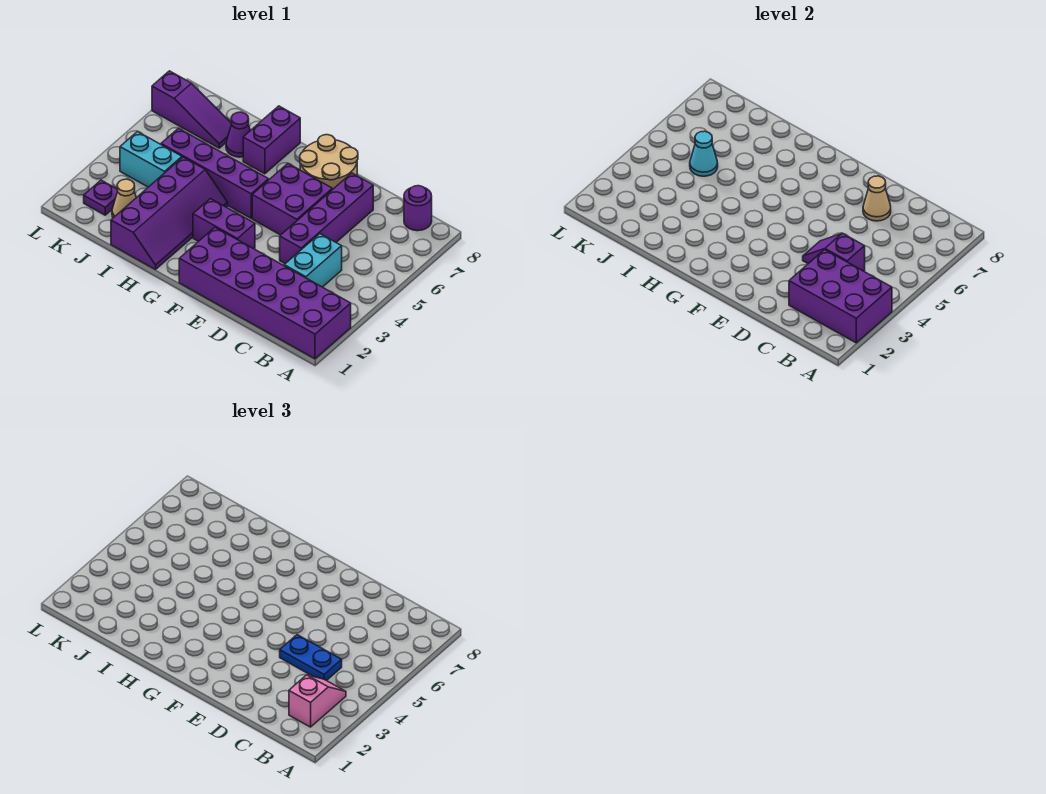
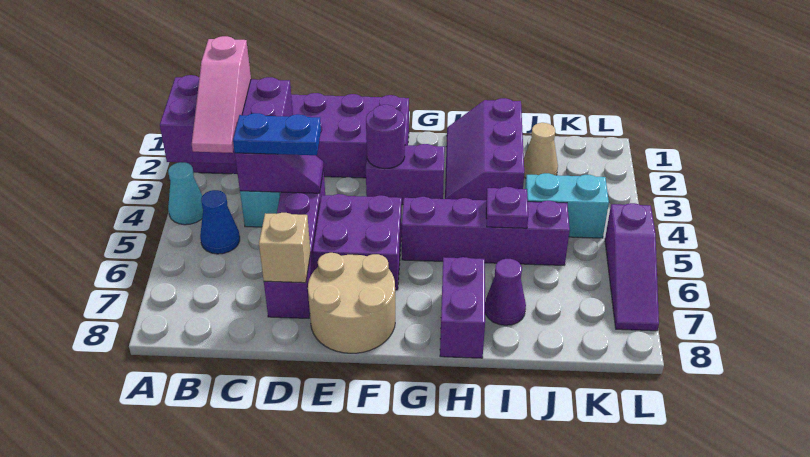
pink slope B2:B3 level 3 top 2 -> pink slope B2:B4 level 3 top 2
none -> blue cone B5 level 1
purple round brick B8 level 1 -> purple round brick F3 level 2
tan cone D7 level 2 -> tan brick D7 level 2
purple slope H1:I4 level 1 top I -> purple slope H1:I3 level 1 top I
cyan cone J5 level 2 -> cyan cone A4 level 1
purple slope J7:L7 level 1 top L -> purple slope L5:L7 level 1 top 5
purple plate K2 level 1 -> purple plate I5 level 2

